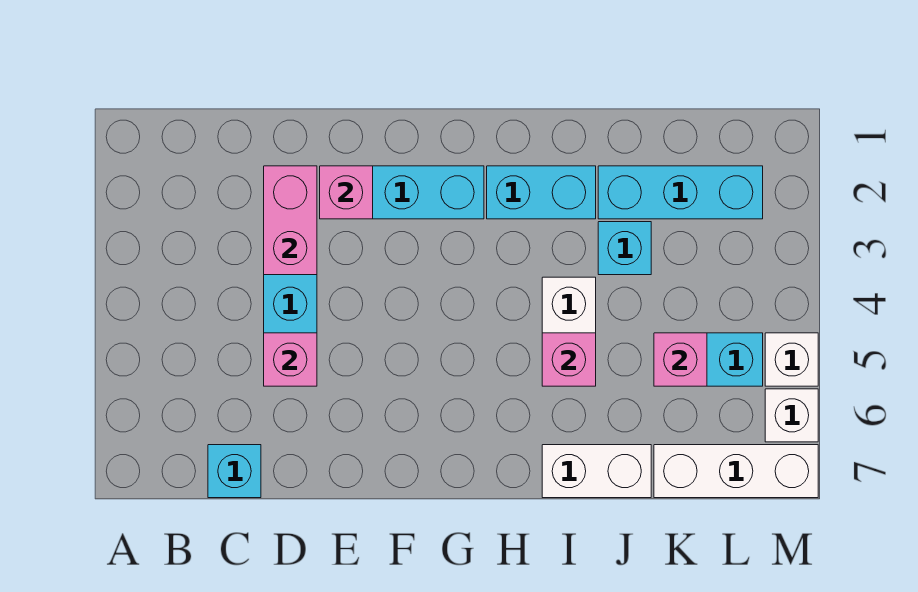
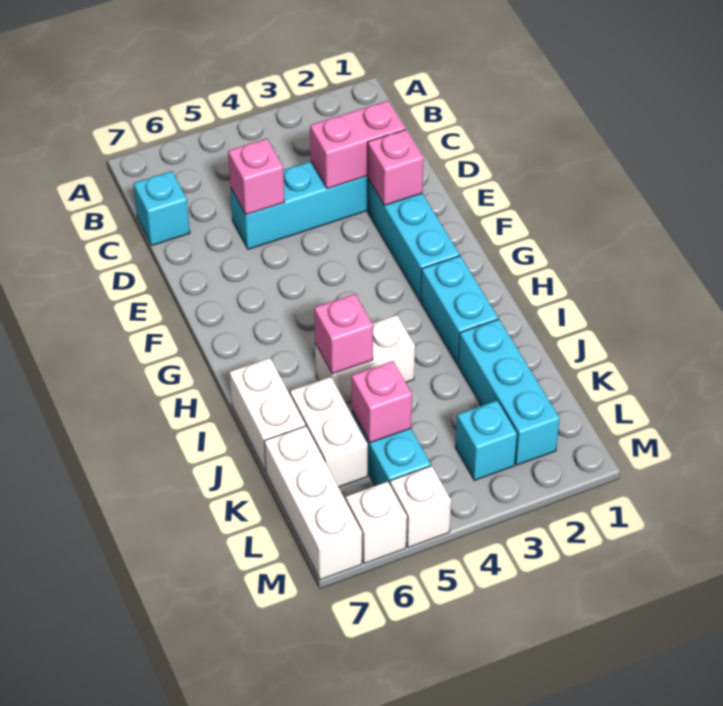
cyan brick J3 level 1 -> cyan brick L3 level 1
none -> white brick J6:K6 level 1

